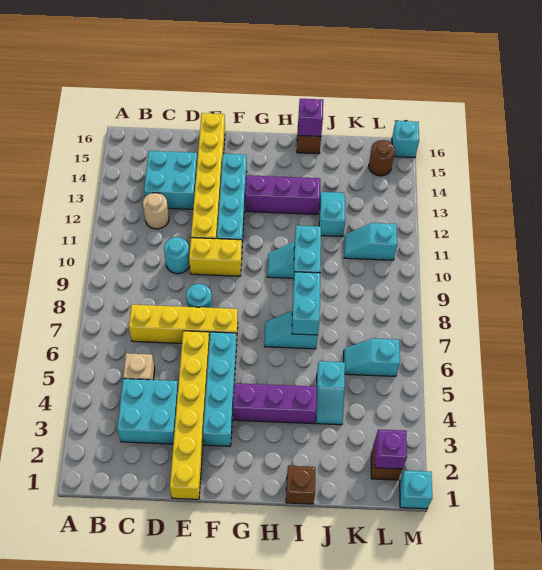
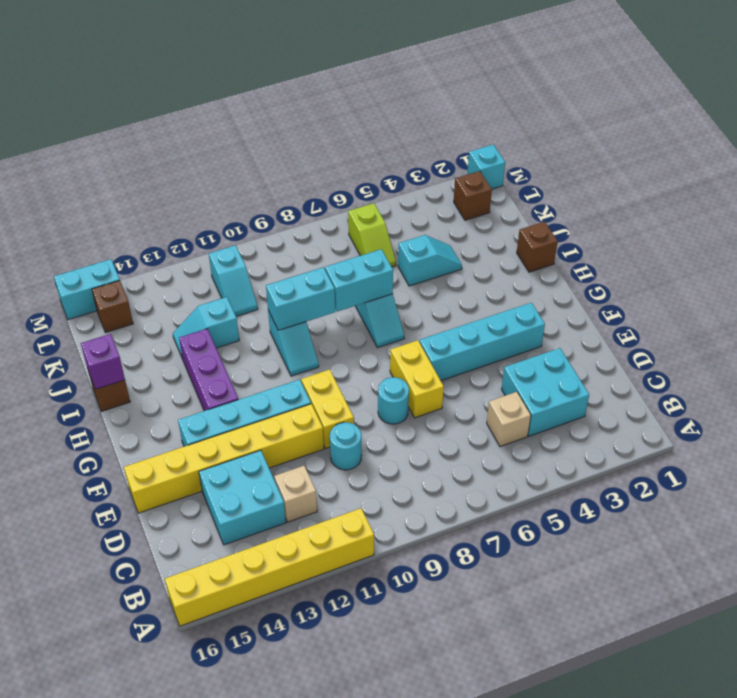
yellow brick C7:F7 level 1 -> yellow brick E7:F7 level 1
tan round brick C12 level 1 -> tan brick C12 level 1
yellow brick E1:E6 level 1 -> yellow brick A11:A16 level 1
purple brick G4:I4 level 1 -> none
cyan slope K6:L6 level 1 top L -> lime slope K6:L6 level 1 top L
purple brick L2 level 2 -> none
brown round brick L15 level 1 -> brown brick L15 level 1
cyan brick M16 level 1 -> cyan brick M15:M16 level 1

